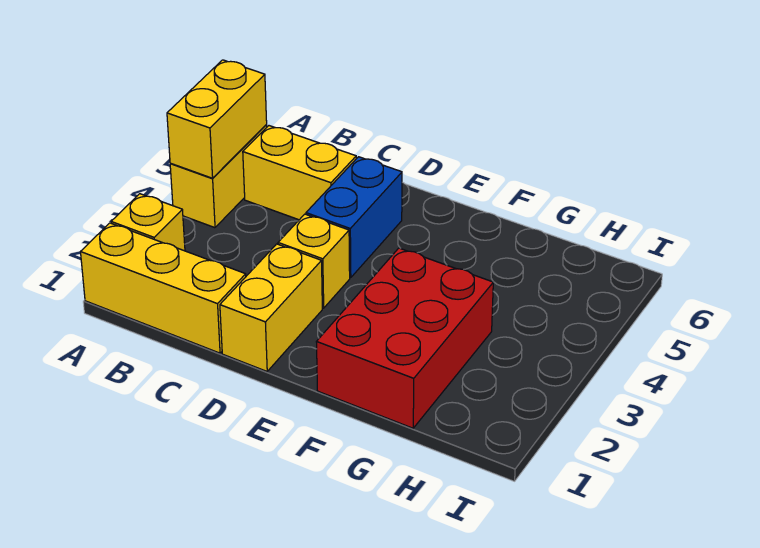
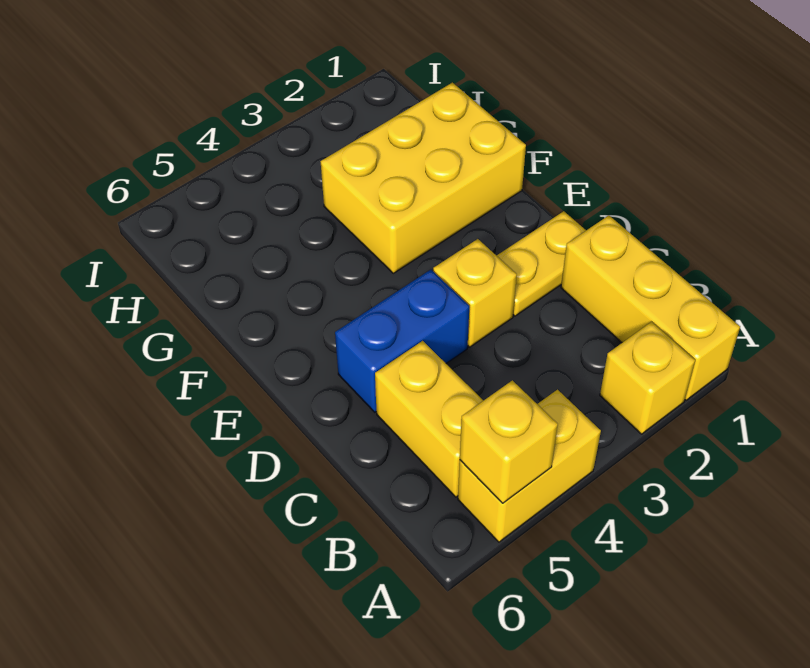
yellow brick A4:A5 level 2 -> yellow brick A5 level 2
yellow brick D1:D2 level 1 -> yellow plate D1:D2 level 1
red brick F1:G3 level 1 -> yellow brick F1:G3 level 1

